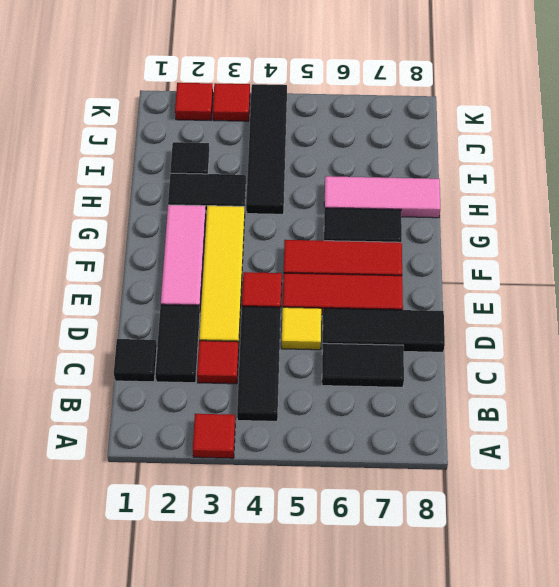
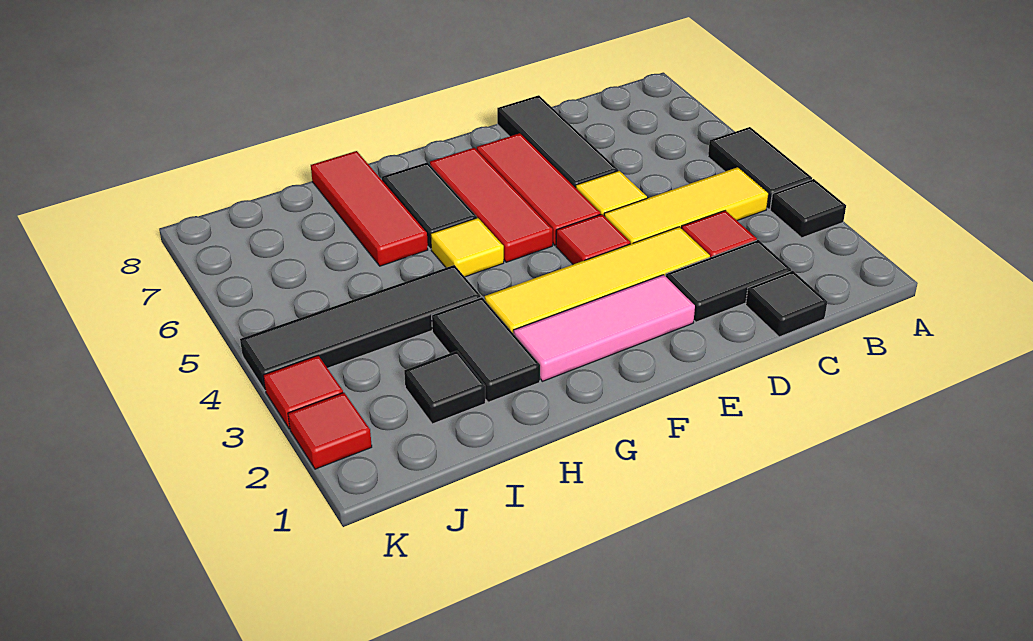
red tile A3 level 1 -> black tile A3 level 1
black tile B4:D4 level 1 -> yellow tile B4:D4 level 1
black tile C6:C7 level 1 -> black tile A4:A5 level 1
none -> yellow tile G5 level 1
pink tile H6:H8 level 1 -> red tile H6:H8 level 1

